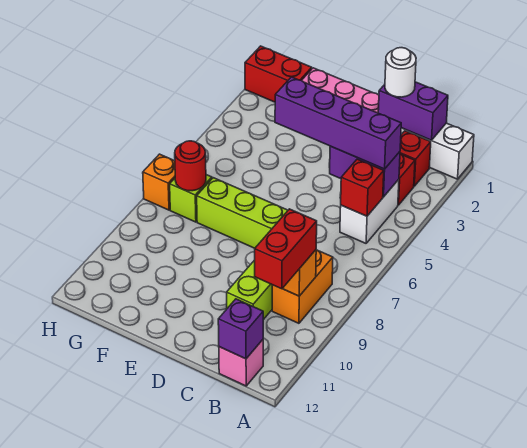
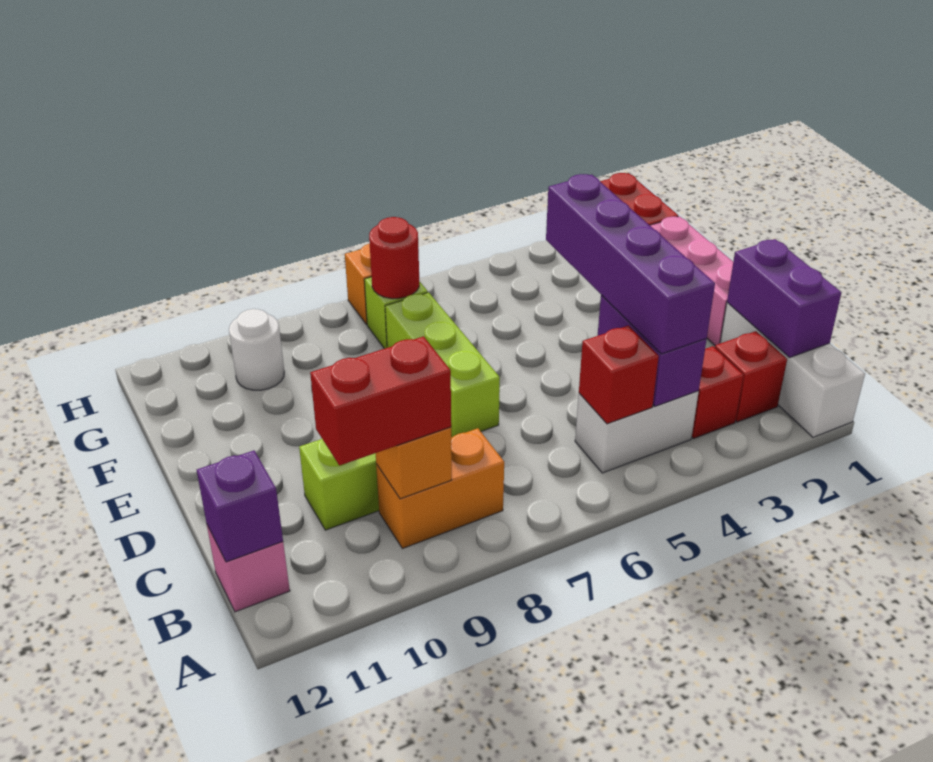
white round brick C1 level 3 -> white round brick G10 level 1

